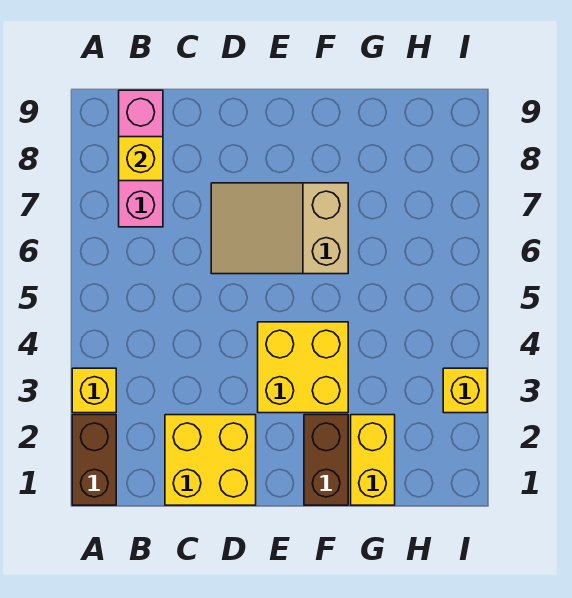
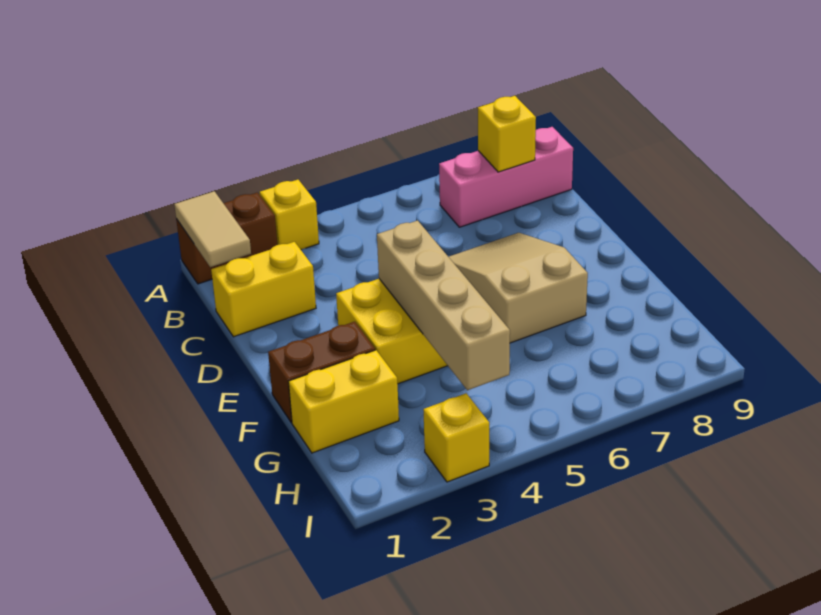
none -> tan tile A1:B1 level 2
yellow brick C1:D2 level 1 -> yellow brick C1:C2 level 1
none -> tan brick E4:H4 level 2

